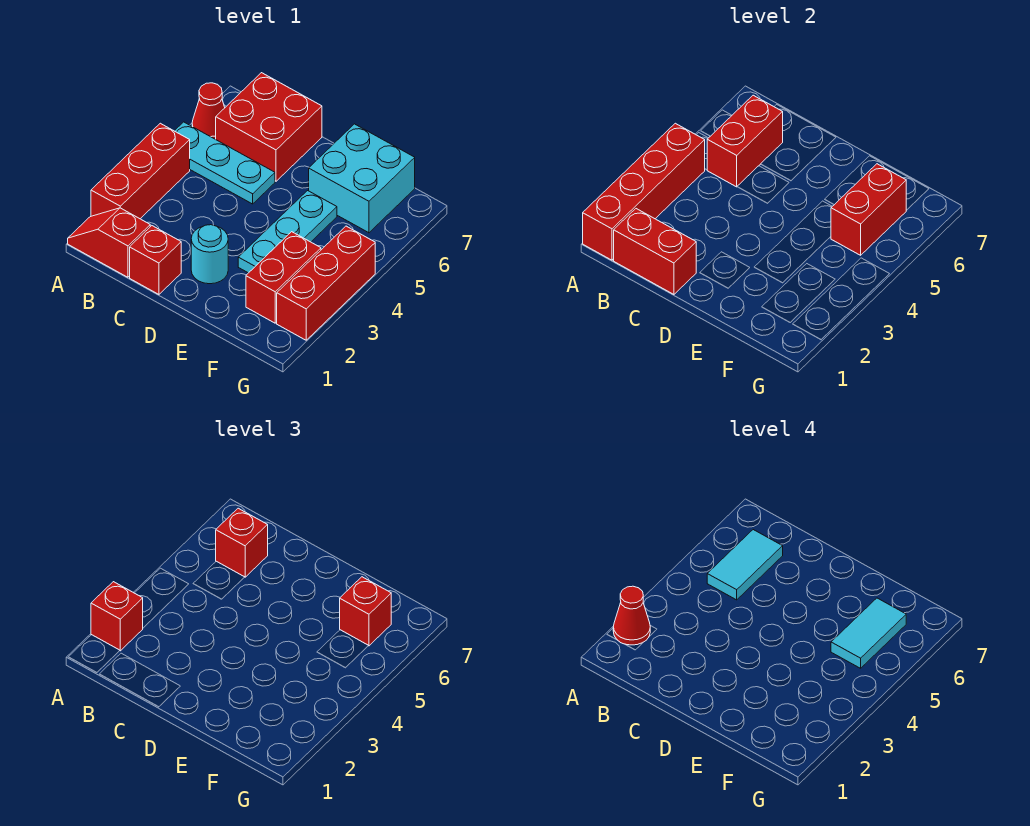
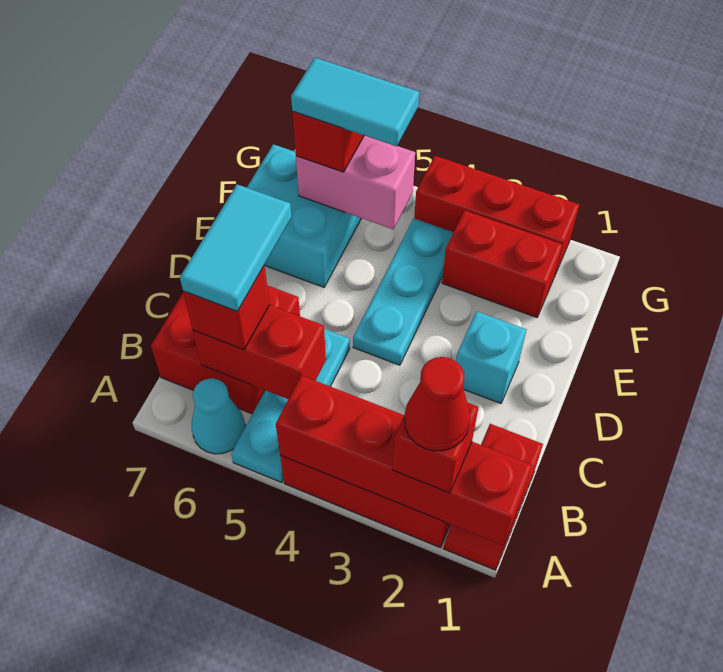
red cone A6 level 1 -> cyan cone A6 level 1
red brick B1:C1 level 2 -> none
cyan tile B5:B6 level 4 -> cyan tile B6:C6 level 4
red brick C1 level 1 -> none
cyan round brick D2 level 1 -> cyan brick D2 level 1
cyan plate E3:E5 level 1 -> cyan plate D4:F4 level 1
red brick F5:F6 level 2 -> pink brick F5:F6 level 2

